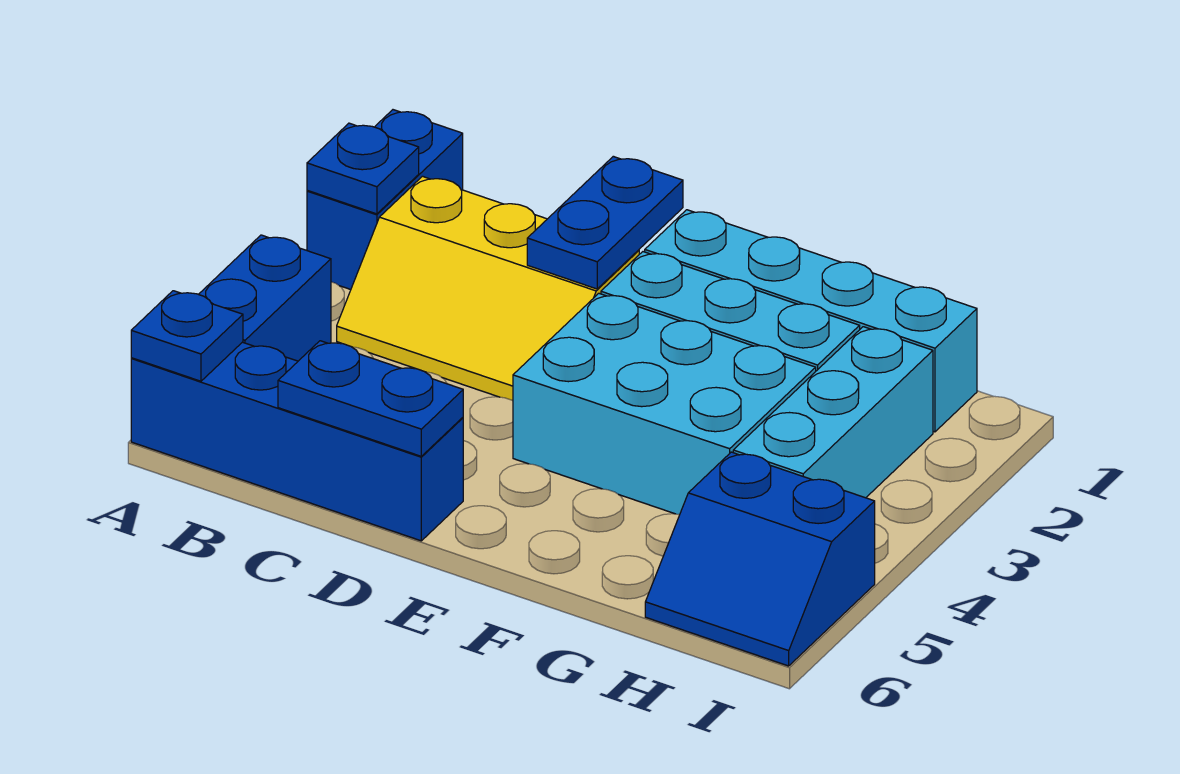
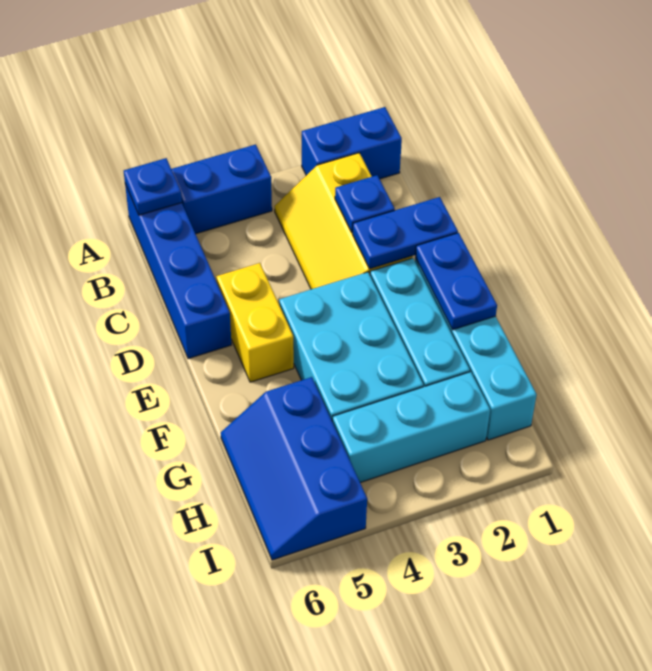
blue plate A2 level 2 -> blue plate C2 level 2
blue plate C6:D6 level 2 -> blue plate E1:F1 level 2
none -> yellow brick D5:E5 level 1
blue slope H5:I6 level 1 top 5 -> blue slope G5:I6 level 1 top 5

